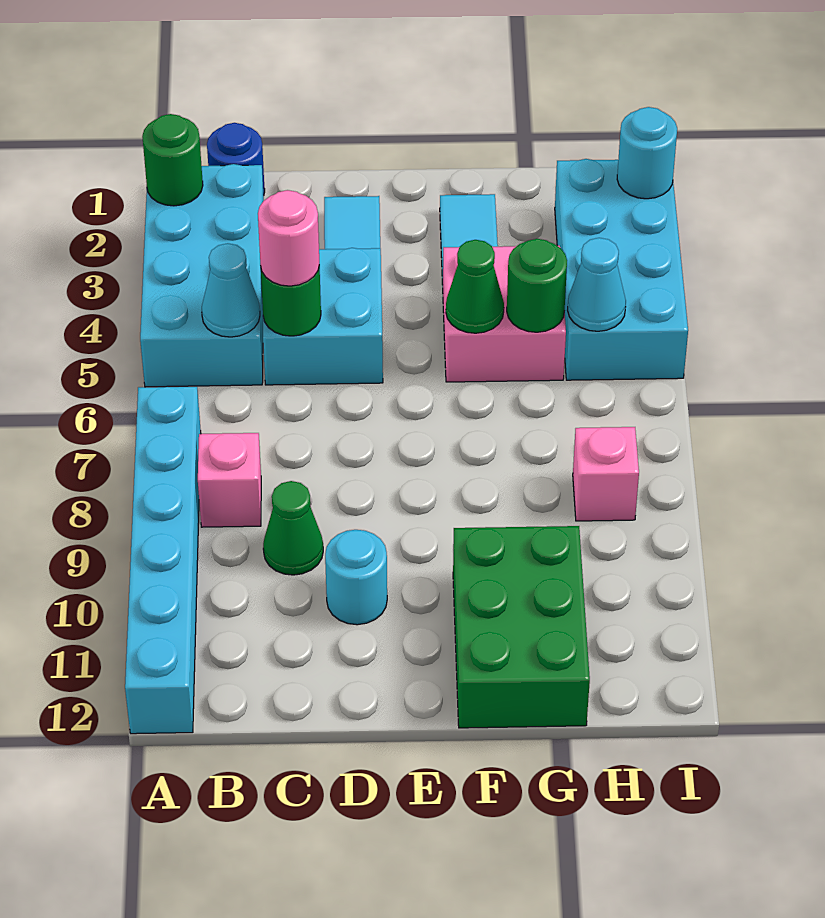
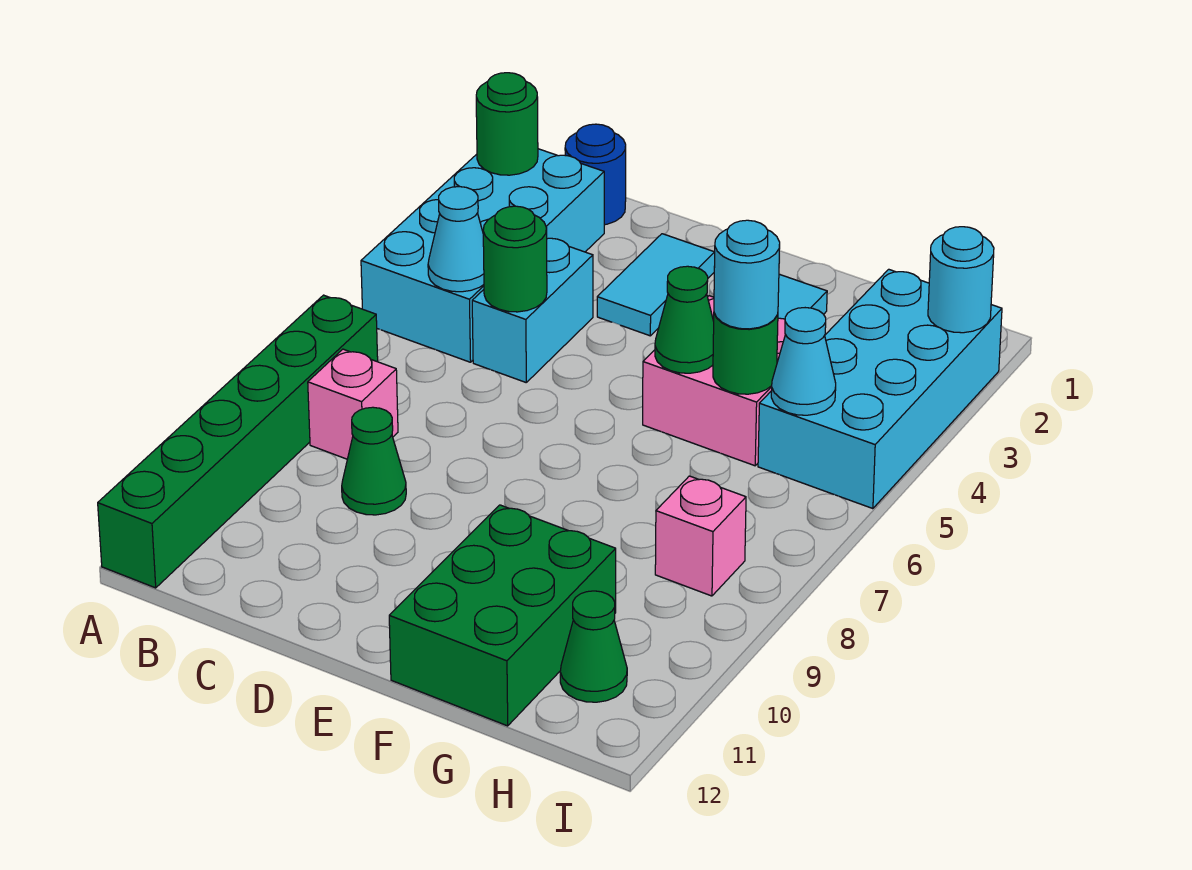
cyan brick A7:A12 level 1 -> green brick A7:A12 level 1
cyan brick C4:D5 level 1 -> cyan brick C4:C5 level 1
pink round brick C5 level 3 -> none
cyan round brick D10 level 1 -> cyan round brick G5 level 3
none -> green cone H11 level 1

